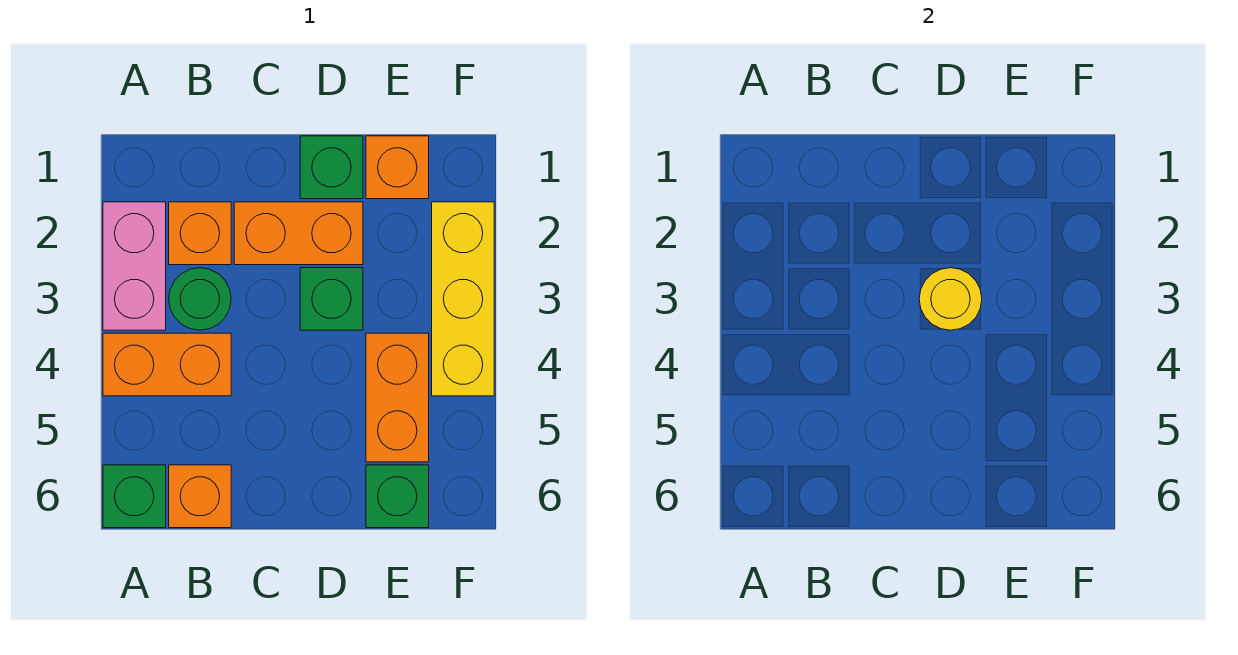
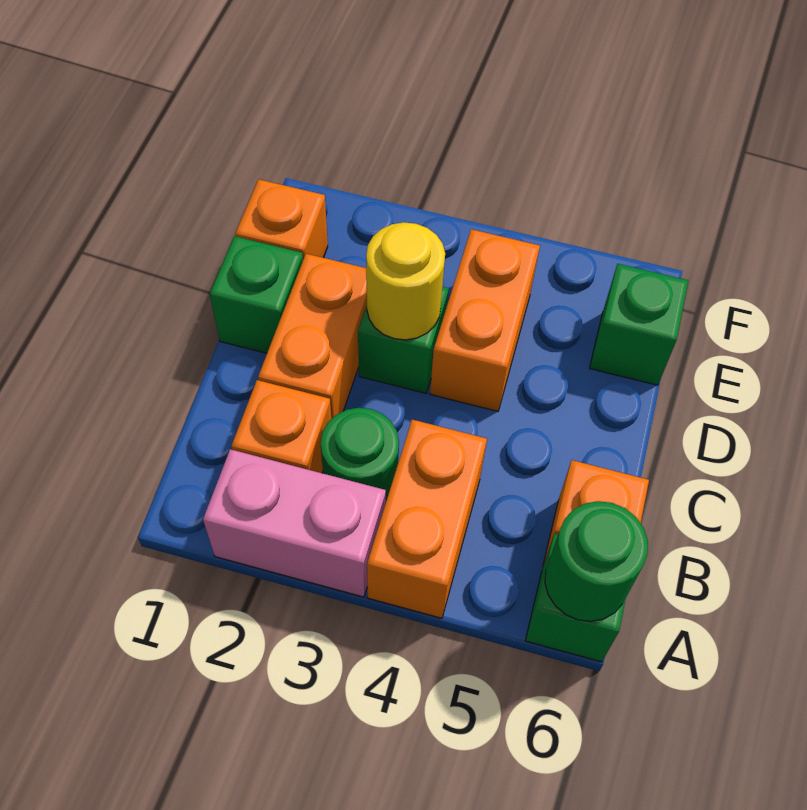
none -> green round brick A6 level 2
orange brick E4:E5 level 1 -> orange brick D4:E4 level 1
yellow brick F2:F4 level 1 -> none

